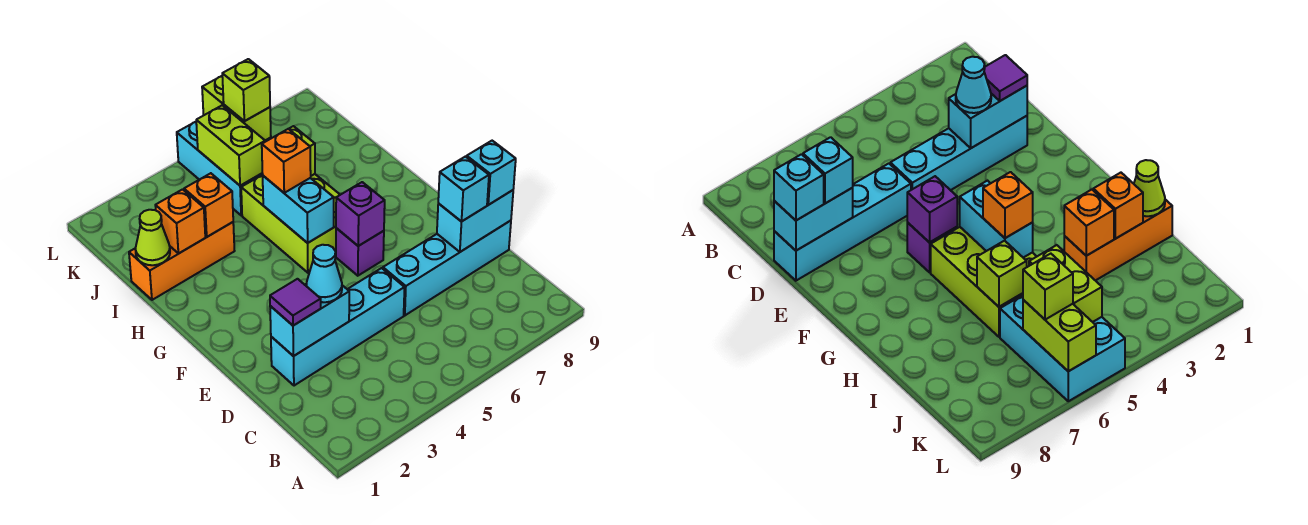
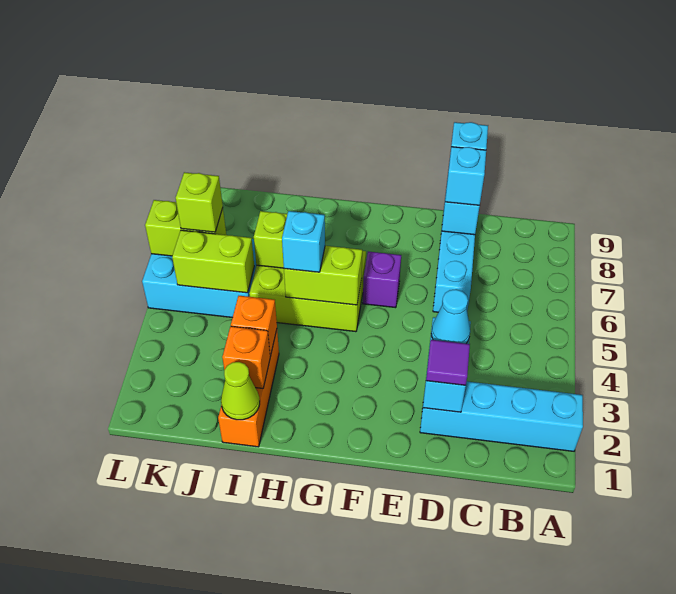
cyan brick D2:D5 level 1 -> cyan brick A2:D2 level 1
purple brick F6 level 2 -> none
cyan brick G5:H5 level 2 -> lime brick G5:H5 level 2
orange brick H5 level 3 -> cyan brick H5 level 3

